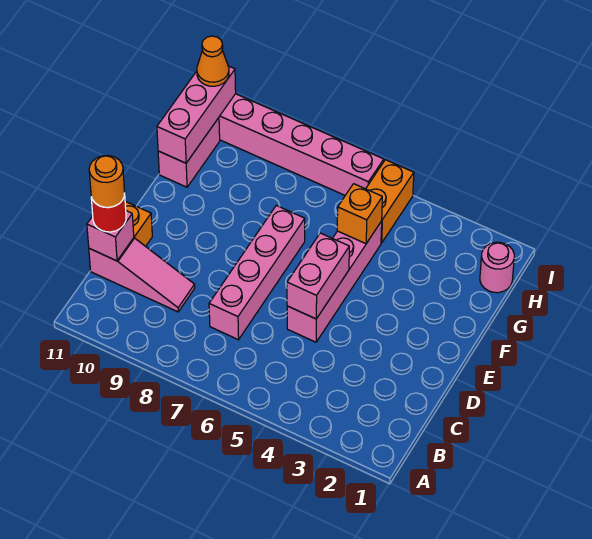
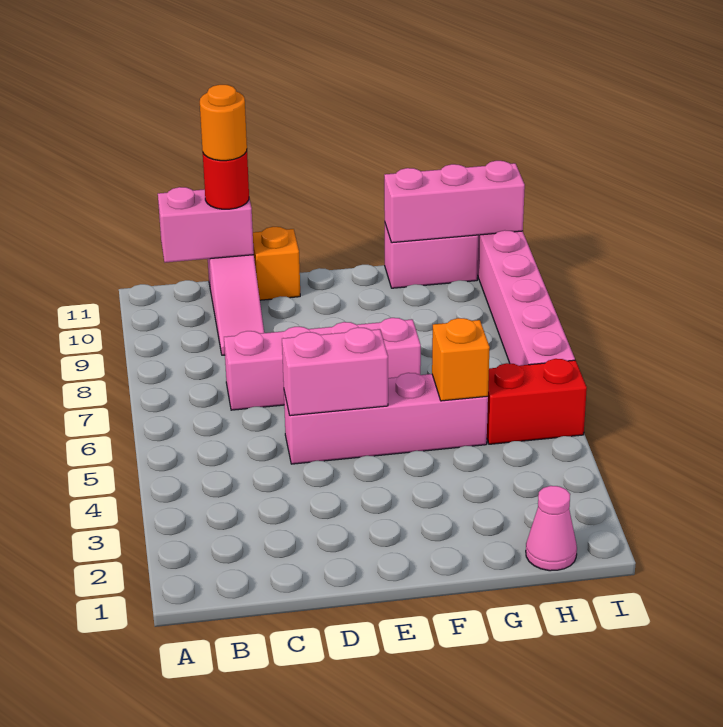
pink brick C11 level 2 -> pink brick B11:C11 level 2
pink round brick H1 level 1 -> pink cone H1 level 1
orange brick H5:I5 level 1 -> red brick H5:I5 level 1
orange cone I11 level 3 -> none

